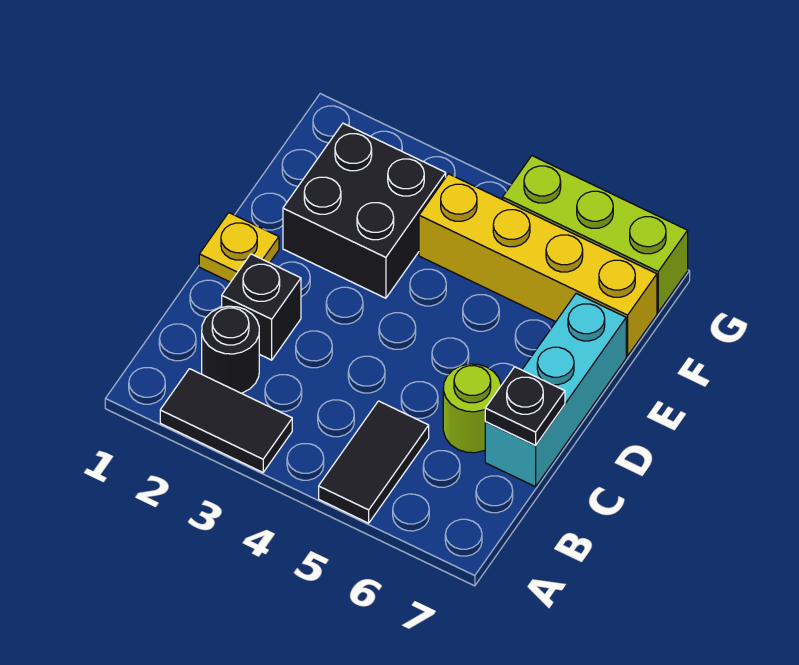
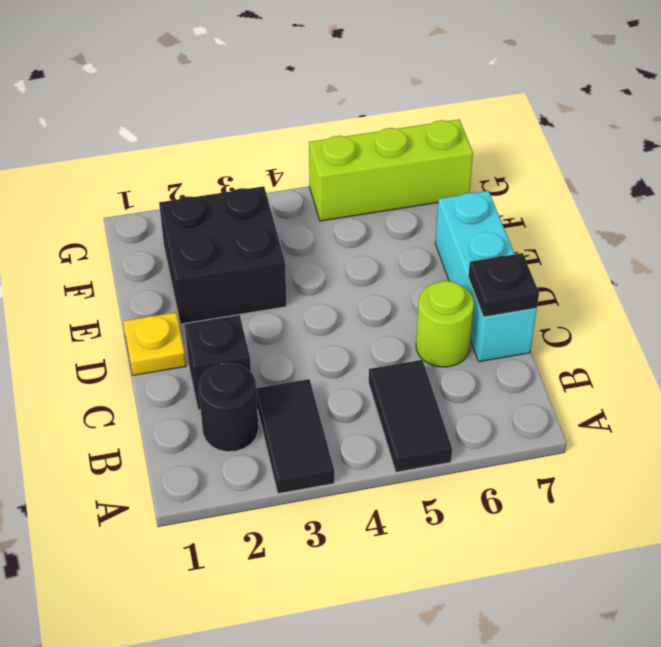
black tile A2:A3 level 1 -> black tile A3:B3 level 1
yellow brick F4:F7 level 1 -> none

